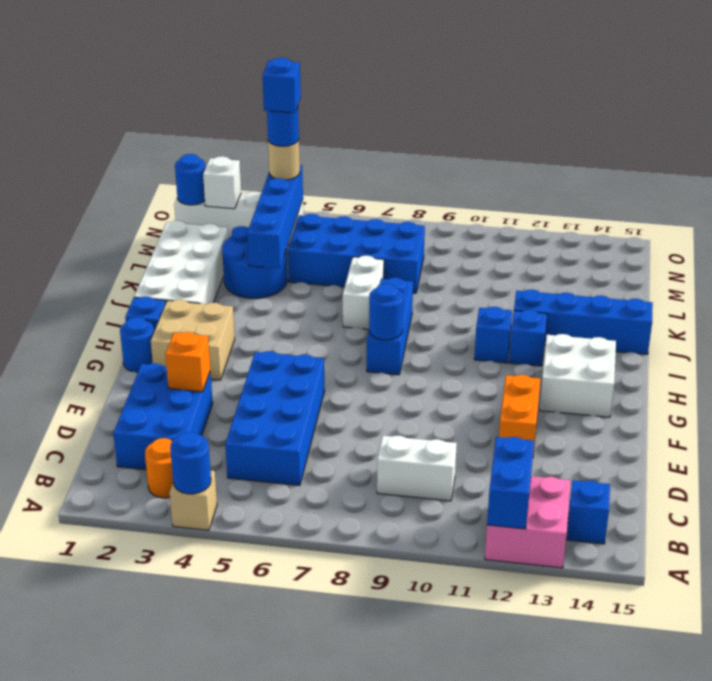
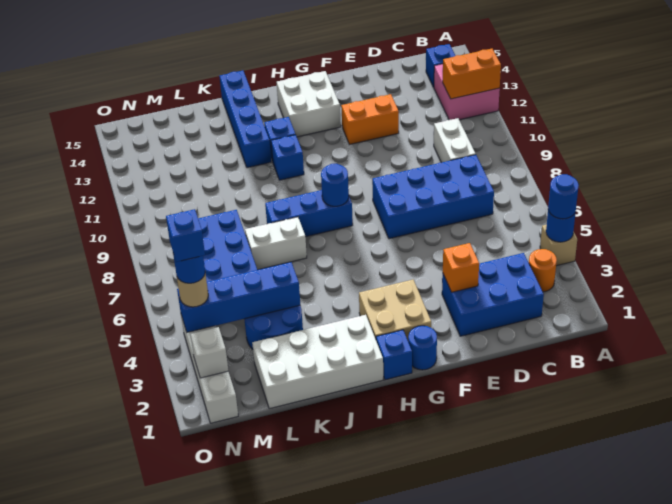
blue brick A12:B12 level 2 -> orange brick A12:B12 level 2
blue brick C5:F6 level 1 -> blue brick C7:F8 level 1
blue round brick N1 level 2 -> blue round brick A4 level 3

